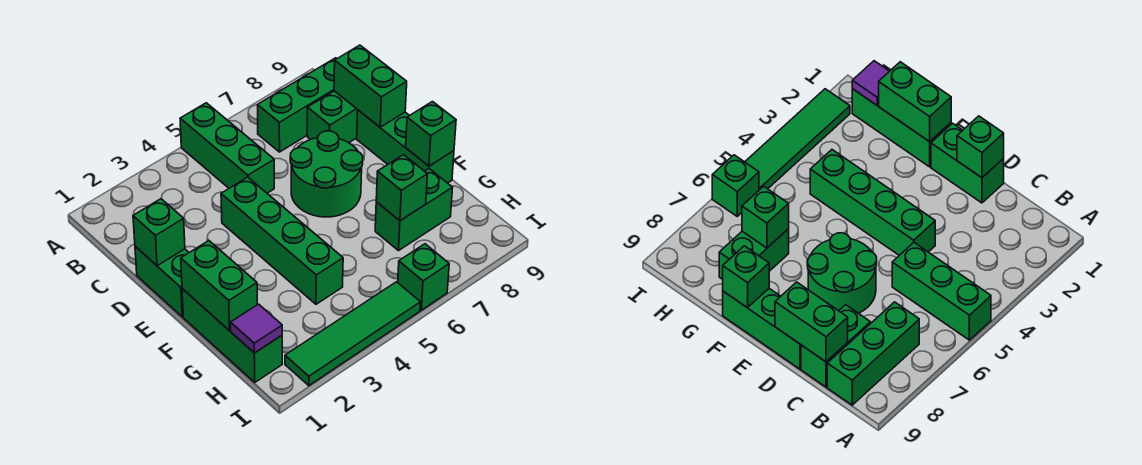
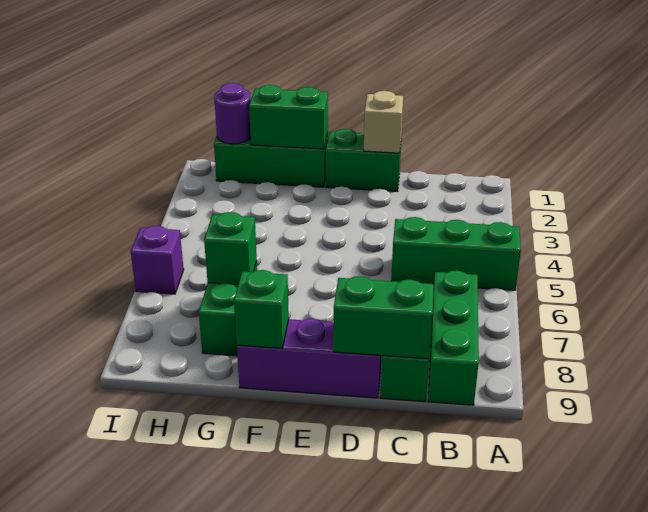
green brick D1 level 2 -> tan brick D1 level 2
green brick D4:G4 level 1 -> none
green round brick D6:E7 level 1 -> none
green brick D9:F9 level 1 -> purple brick D9:F9 level 1
purple tile H1 level 2 -> purple round brick H1 level 2
green tile I2:I5 level 1 -> none
green brick I6 level 1 -> purple brick I6 level 1

